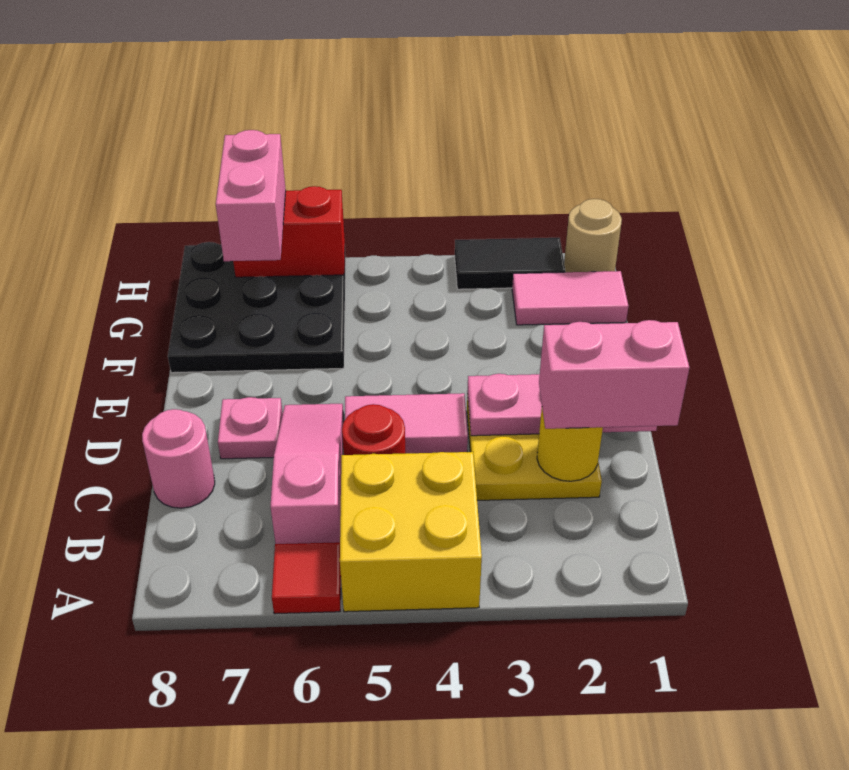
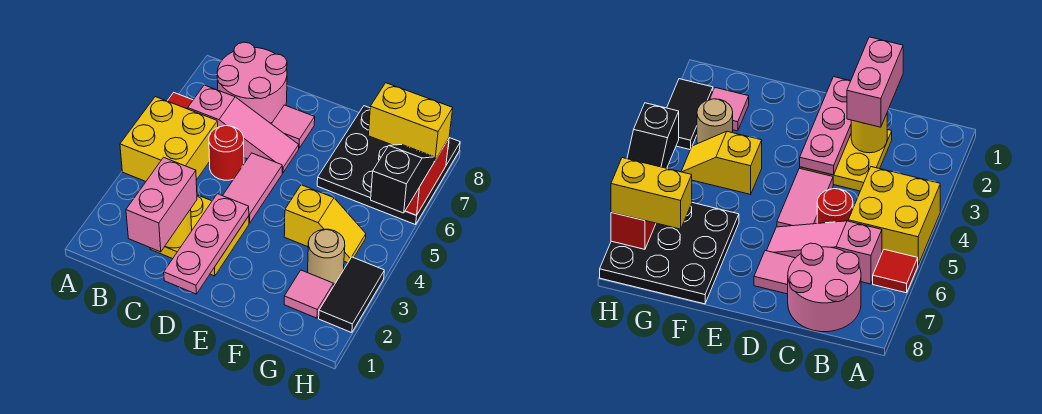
pink round brick C8 level 1 -> pink round brick B7:C8 level 1
pink plate D7 level 1 -> pink tile D7 level 1
none -> yellow slope F4:G4 level 1 top F
pink tile G1:G2 level 1 -> pink tile G2 level 1
pink brick G7:H7 level 3 -> yellow brick G7:H7 level 3
tan round brick H1 level 1 -> tan round brick G3 level 1
none -> black slope H5:H6 level 3 top 5

